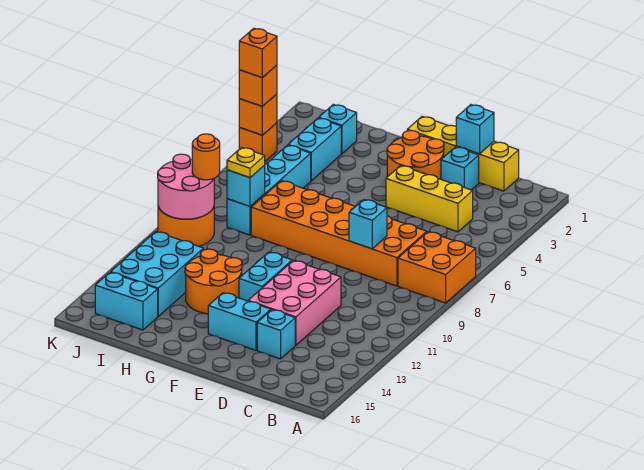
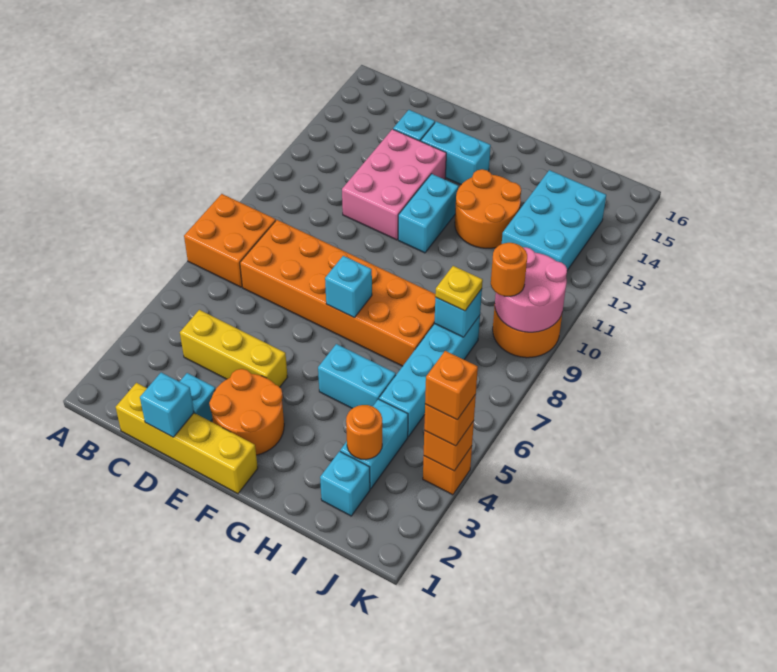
cyan brick D8 level 2 -> cyan brick F7 level 2
none -> orange round brick I3 level 2
cyan brick I15:J15 level 1 -> cyan brick G5:H5 level 1

